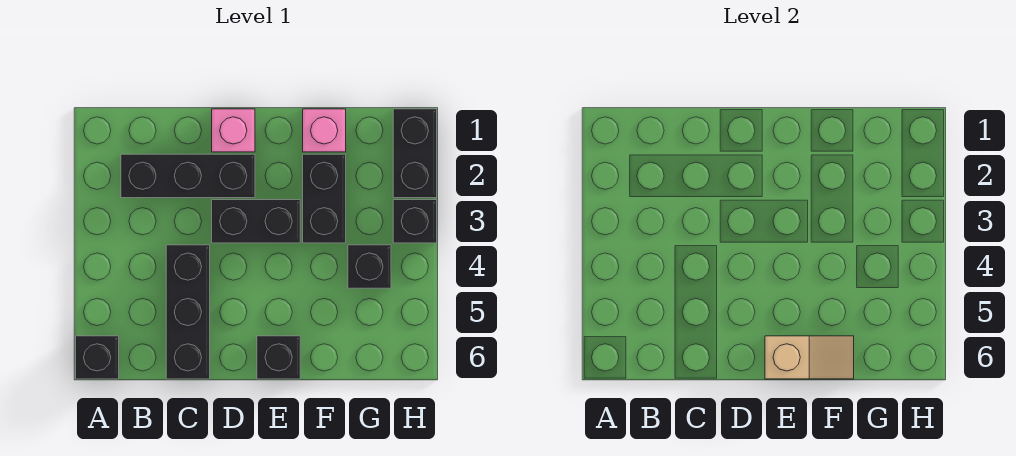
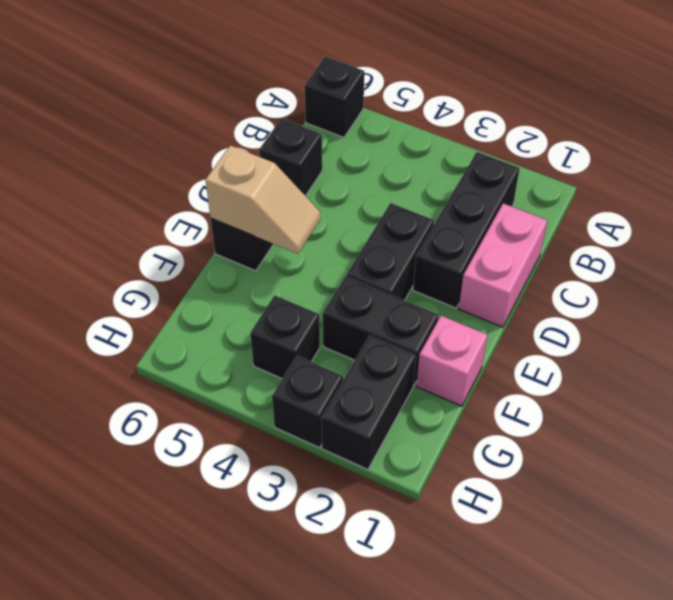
black brick C4:C6 level 1 -> black brick C6 level 1
pink brick D1 level 1 -> pink brick C1:D1 level 1
tan slope E6:F6 level 2 top E -> tan slope E5:E6 level 2 top 6
black brick H1:H2 level 1 -> black brick G2:H2 level 1

